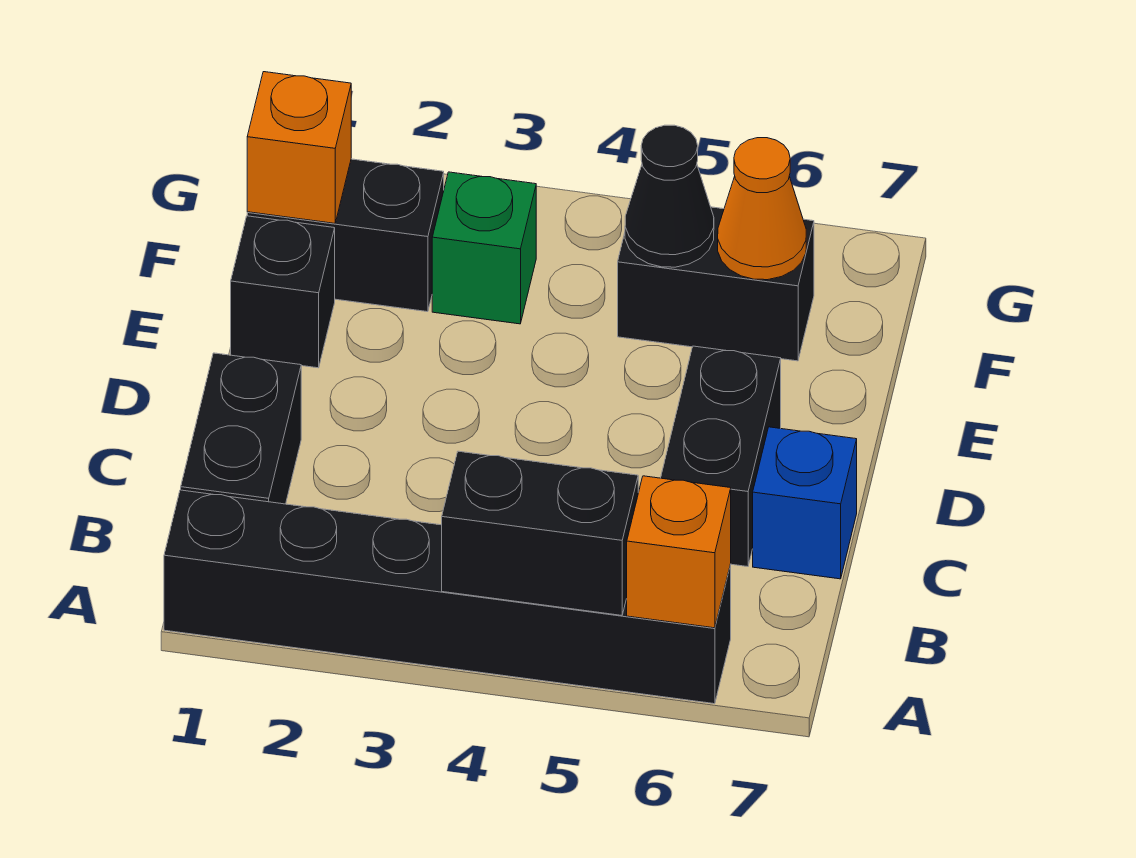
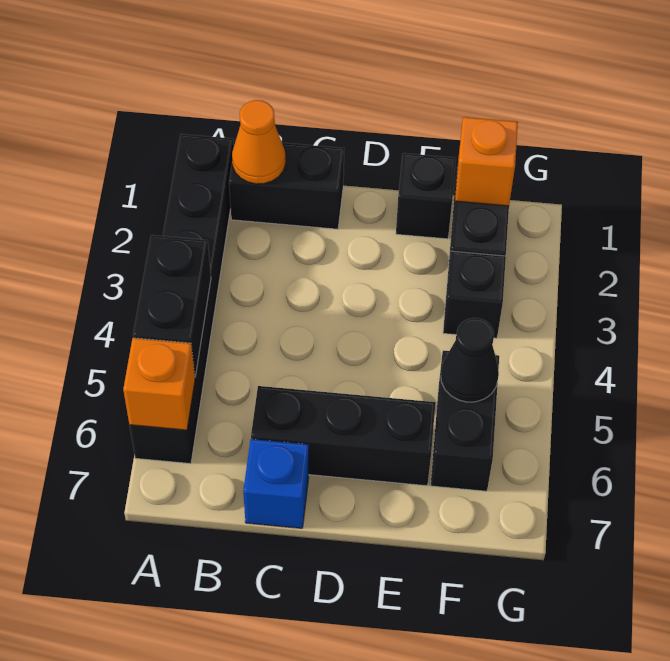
black brick C6:D6 level 1 -> black brick C6:E6 level 1
green brick F3 level 1 -> black brick F3 level 1
orange cone F6 level 2 -> orange cone B1 level 2

